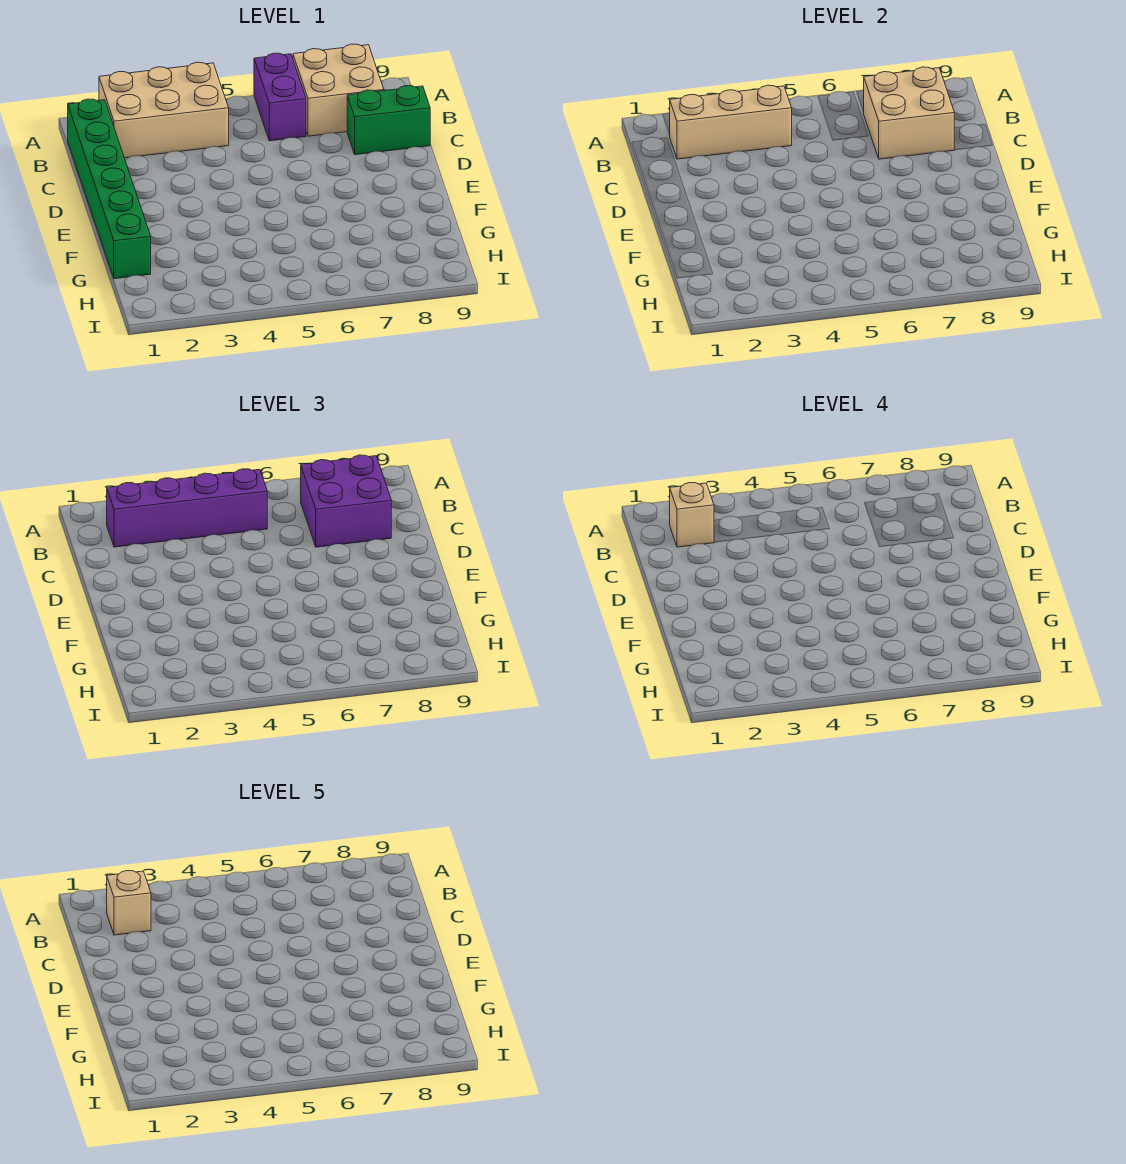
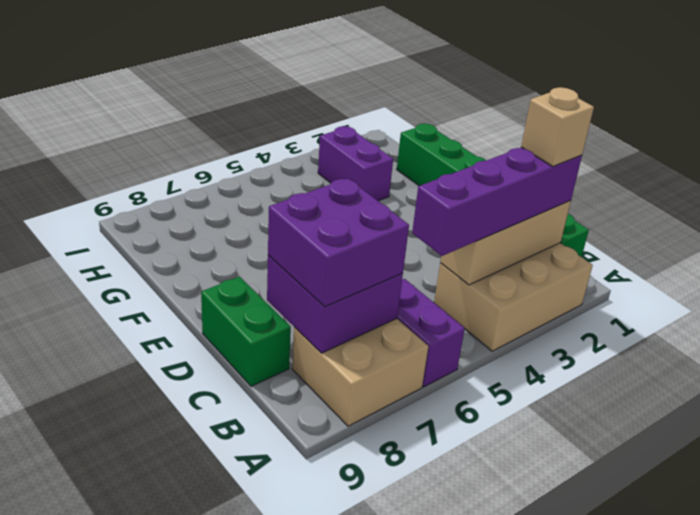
tan brick B2 level 5 -> none
tan brick B7:C8 level 2 -> purple brick B7:C8 level 2
green brick C8:C9 level 1 -> green brick C9:D9 level 1
none -> purple brick G3:H3 level 1

